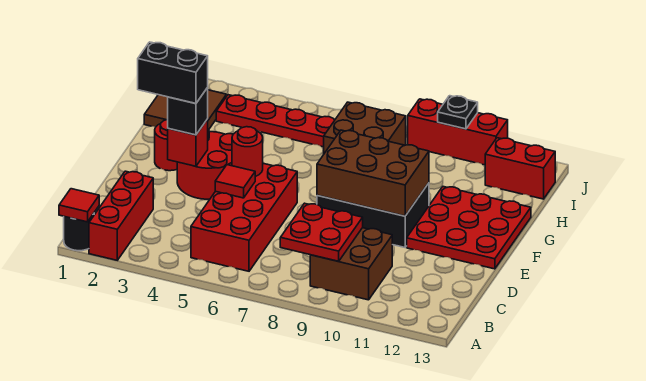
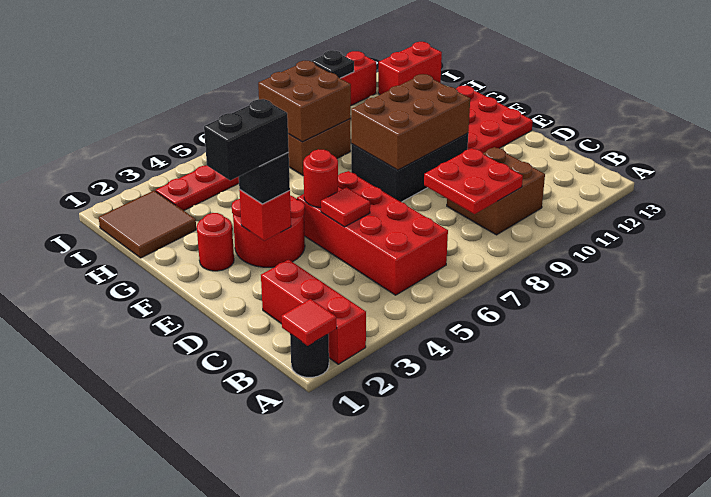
none -> brown brick H7:I8 level 2

